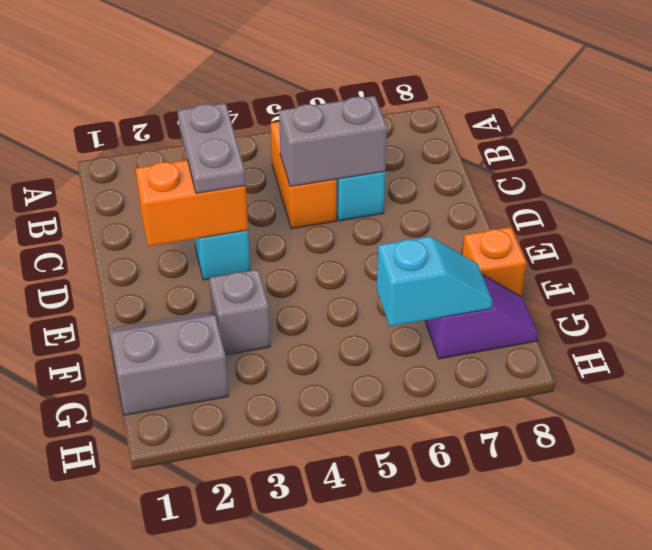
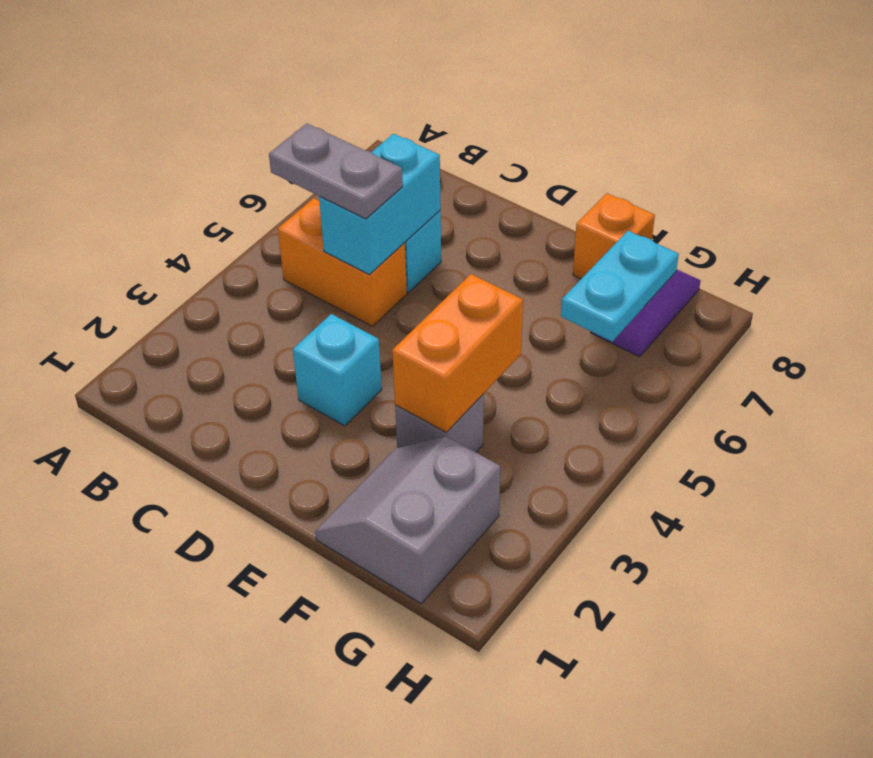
grey plate C3:D3 level 3 -> grey plate B5:C5 level 3
grey brick C5:C6 level 2 -> cyan brick C5:C6 level 2
orange brick D2:D3 level 2 -> orange brick F3:F4 level 2
cyan slope G6:G7 level 2 top 6 -> cyan plate G6:G7 level 2

